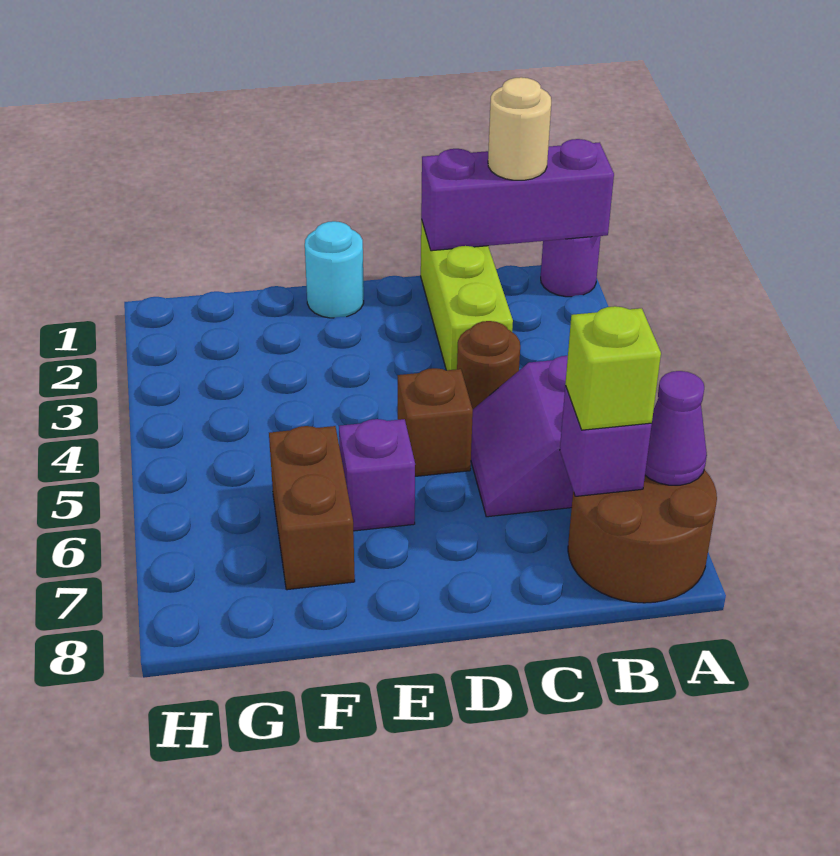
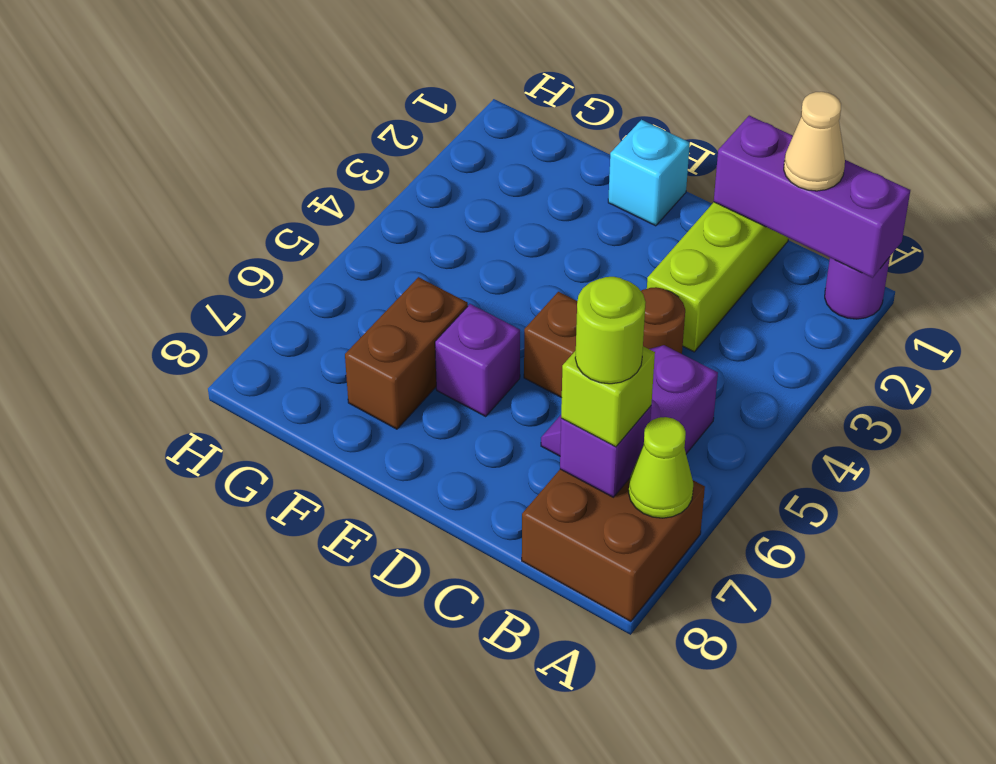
brown round brick A7:B8 level 1 -> brown brick A7:B8 level 1
purple cone A7 level 2 -> lime cone A7 level 2
tan round brick B1 level 3 -> tan cone B1 level 3
none -> lime round brick B7 level 4
cyan round brick E1 level 1 -> cyan brick E1 level 1

